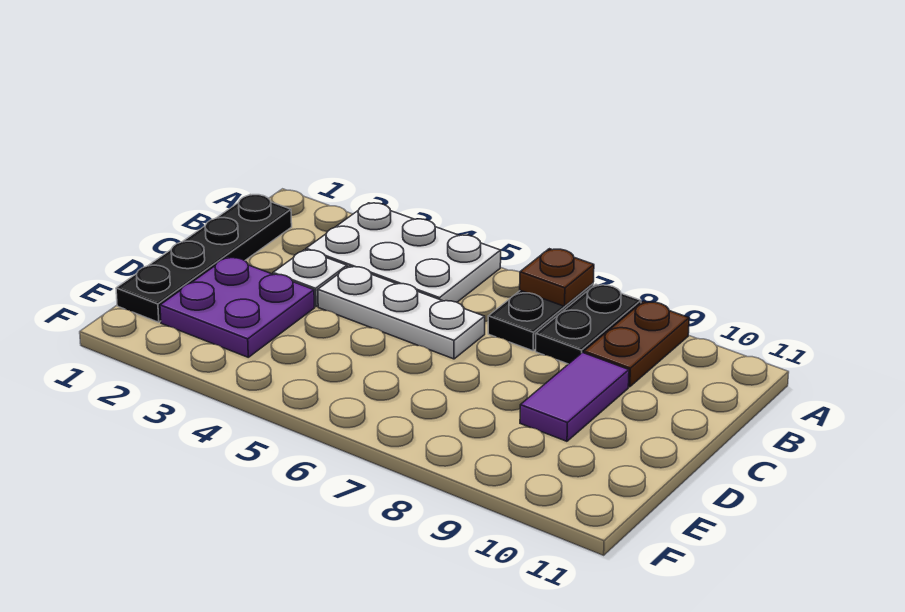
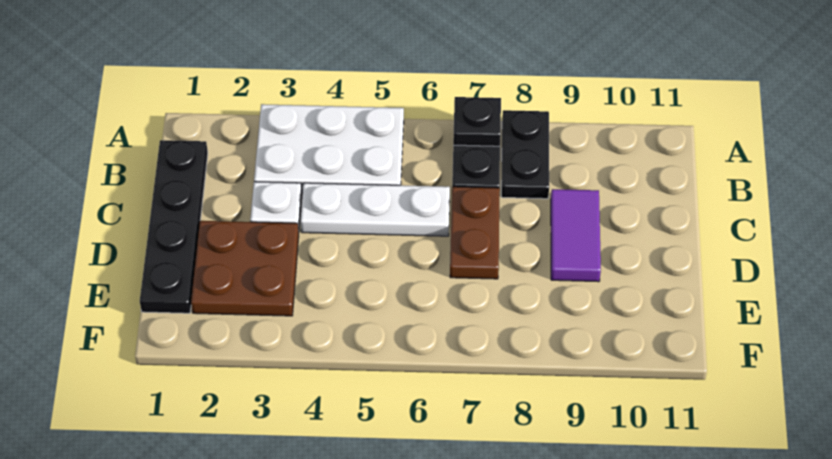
brown plate A7 level 2 -> black plate A7 level 2
brown plate A9:B9 level 1 -> brown plate C7:D7 level 1
purple plate D2:E3 level 1 -> brown plate D2:E3 level 1

